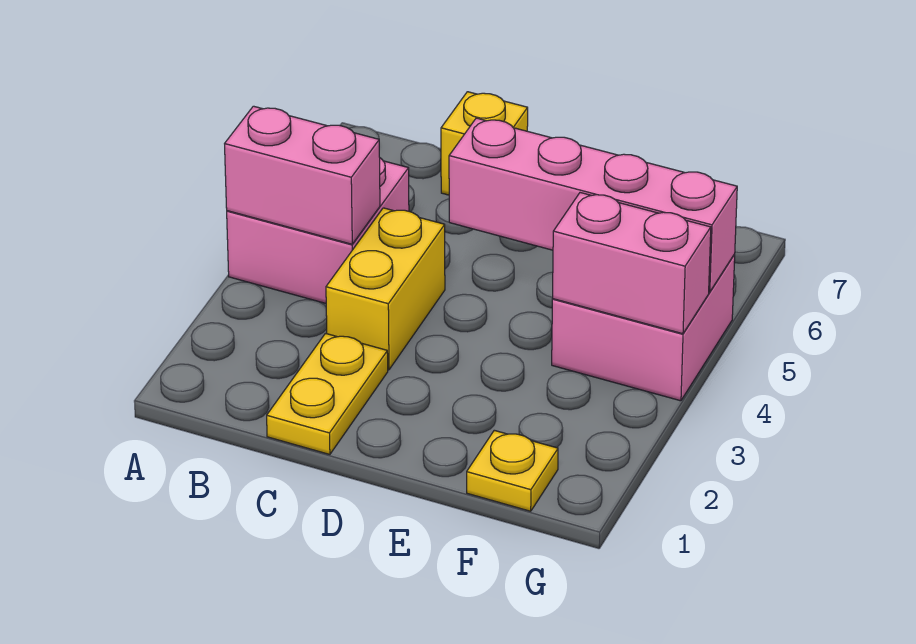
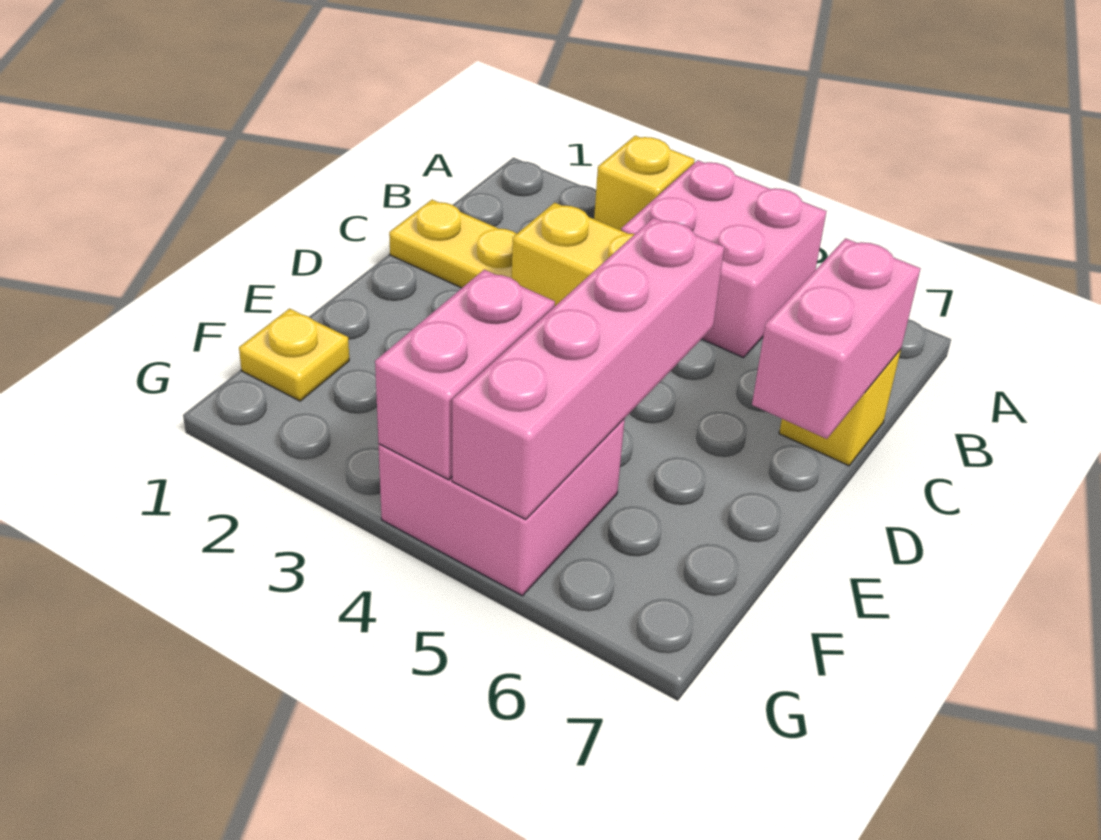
none -> yellow brick A3 level 1
pink brick A4:B4 level 2 -> pink brick C7:D7 level 2

